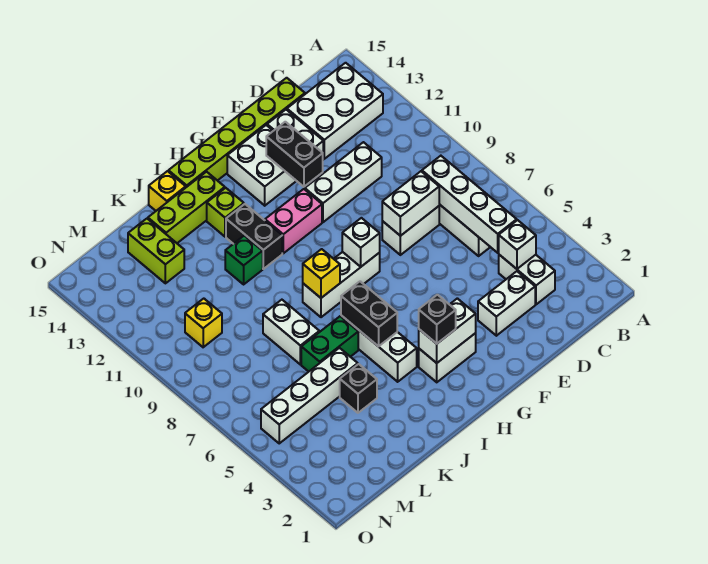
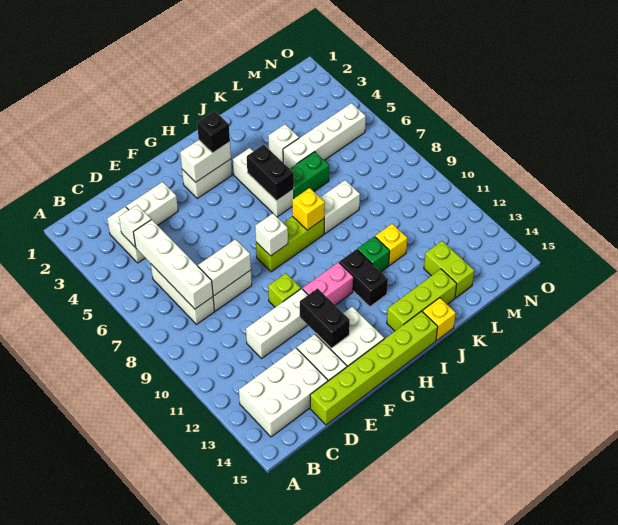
white brick G8:I8 level 1 -> lime brick G8:I8 level 1
lime brick I13 level 1 -> lime brick F10 level 1
black brick K4 level 1 -> white brick K4 level 1
white brick K7:K8 level 1 -> white brick J8:K8 level 1
yellow brick M10 level 1 -> yellow brick K11 level 1

